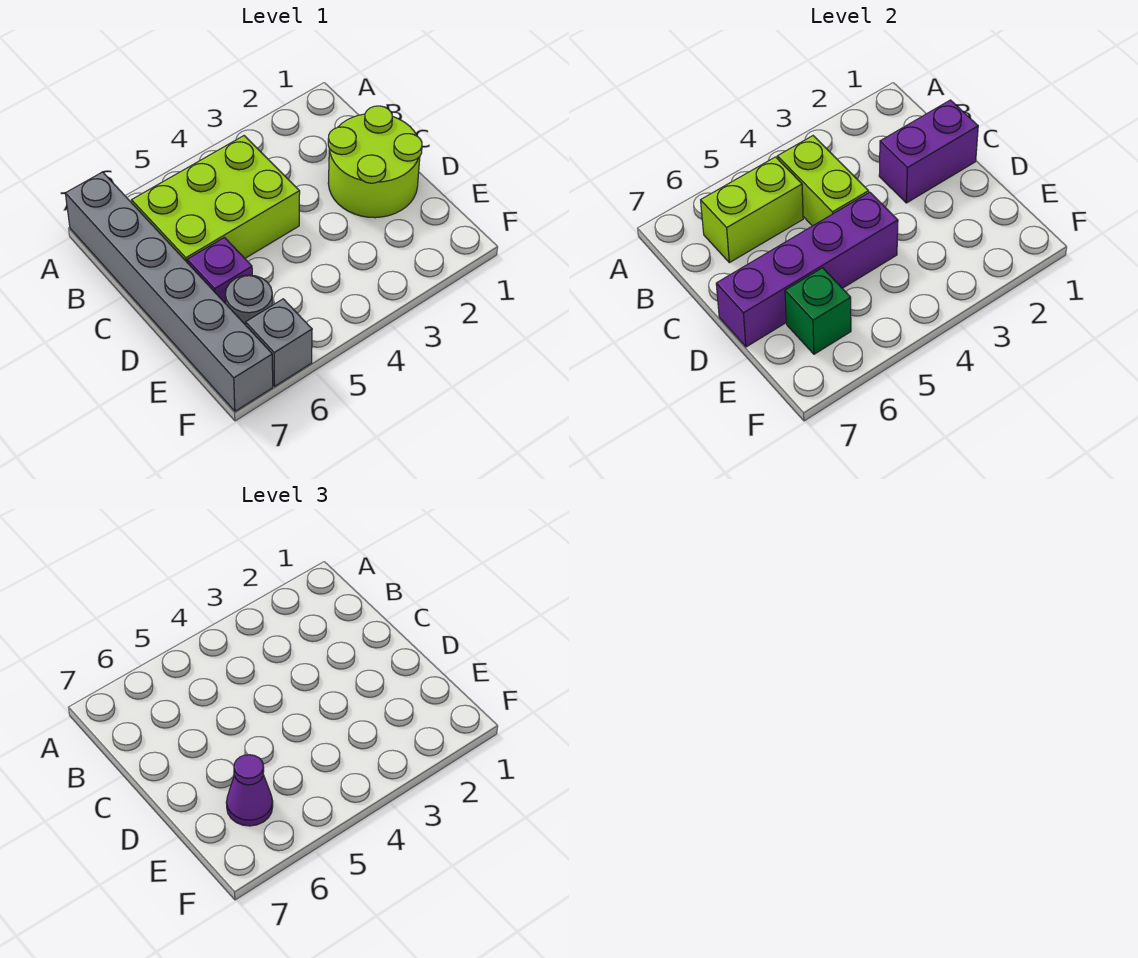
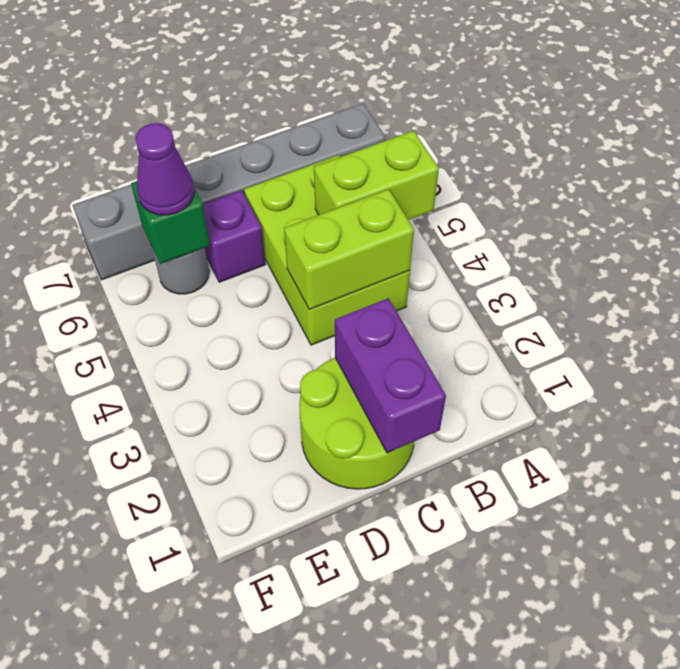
lime brick B5:B6 level 2 -> lime brick A5:B5 level 2
purple brick D4:D7 level 2 -> none
grey brick F6 level 1 -> none

